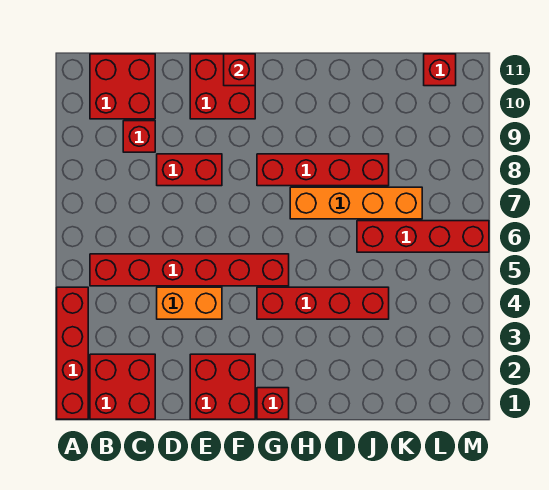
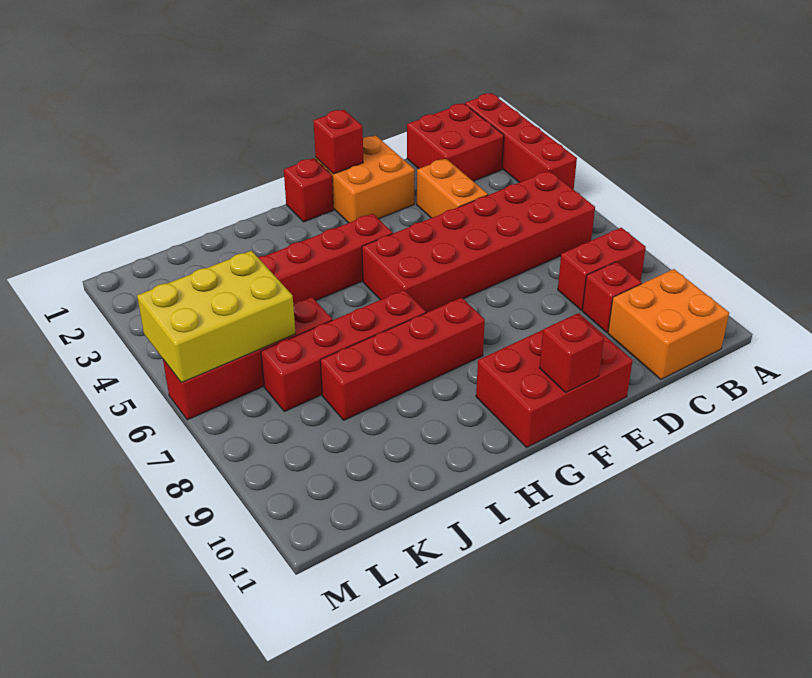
red brick B5:G5 level 1 -> red brick B5:G6 level 1
red brick B10:C11 level 1 -> orange brick B10:C11 level 1
orange brick D4:E4 level 1 -> orange brick D3:D4 level 1
red brick D8:E8 level 1 -> red brick B8:C8 level 1
red brick E1:F2 level 1 -> orange brick E1:F2 level 1
red brick E10:F11 level 1 -> red brick E10:G11 level 1
orange brick H7:K7 level 1 -> red brick H7:K7 level 1
none -> yellow brick K5:M6 level 2
red brick L11 level 1 -> red brick F1 level 2

